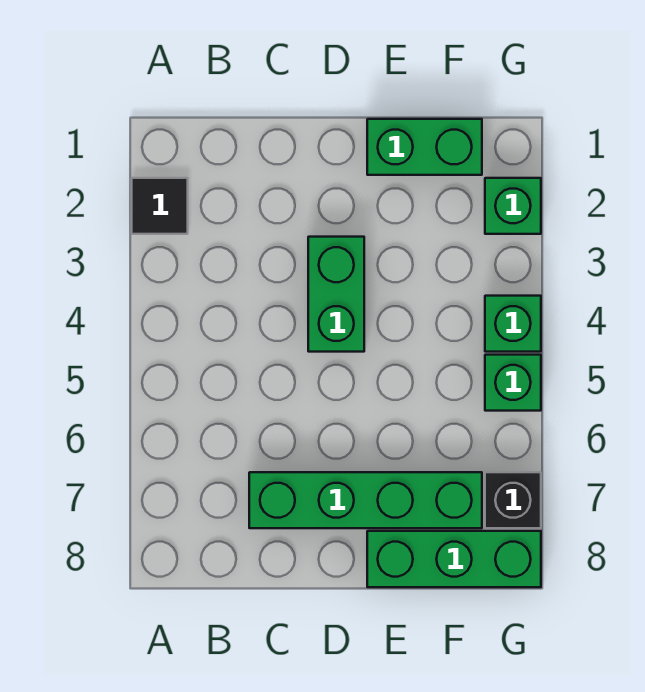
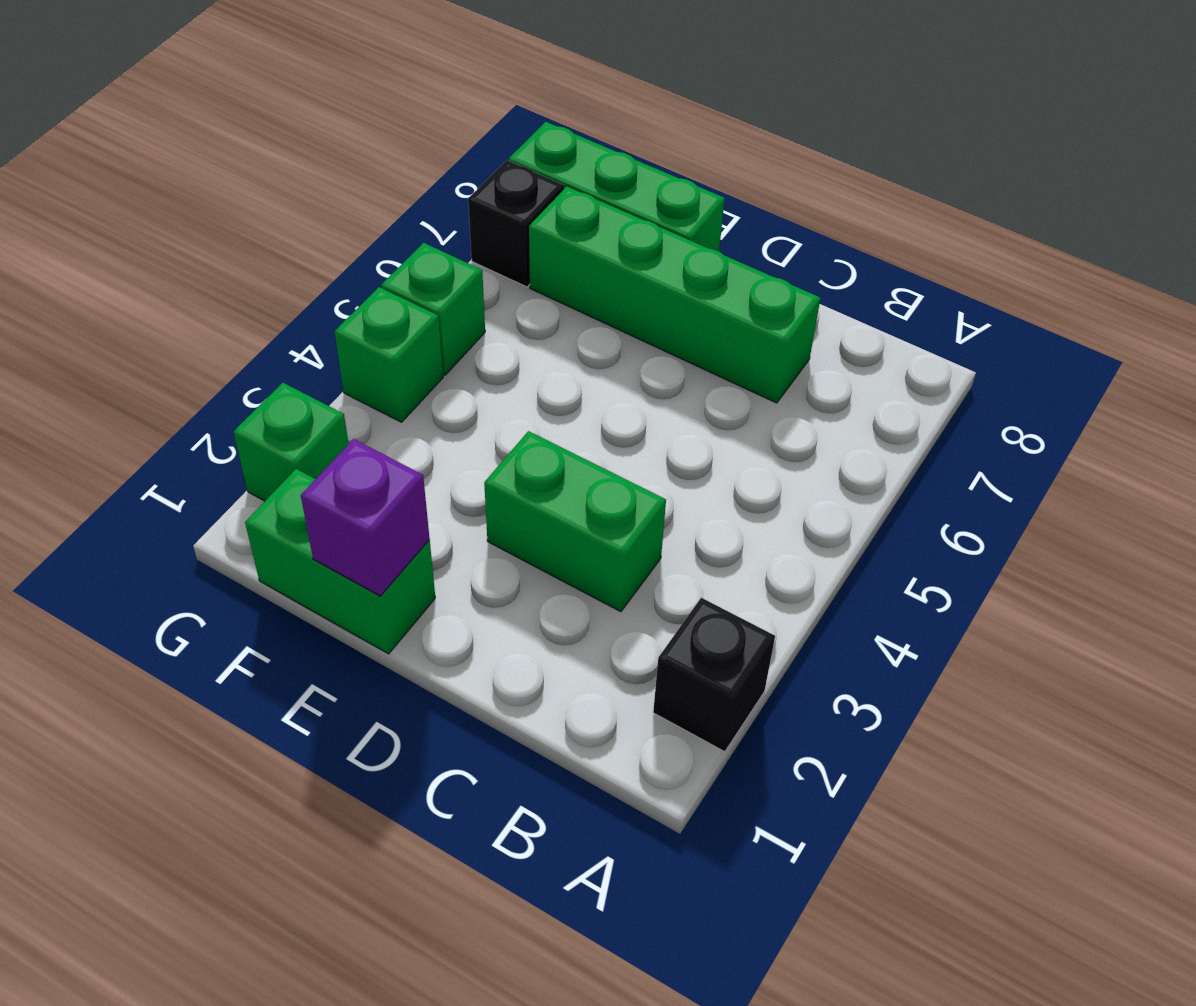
black tile A2 level 1 -> black brick A2 level 1
green brick D3:D4 level 1 -> green brick C3:D3 level 1
none -> purple brick E1 level 2

